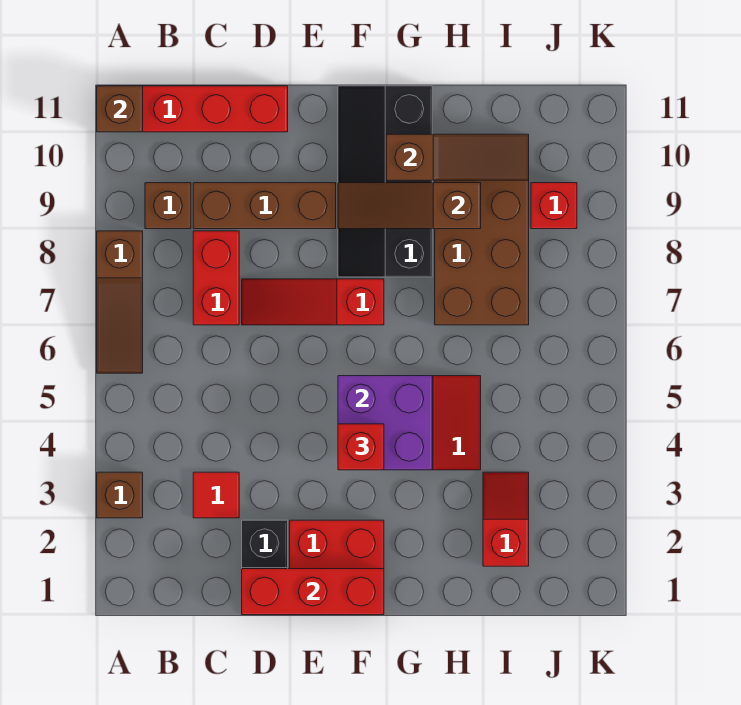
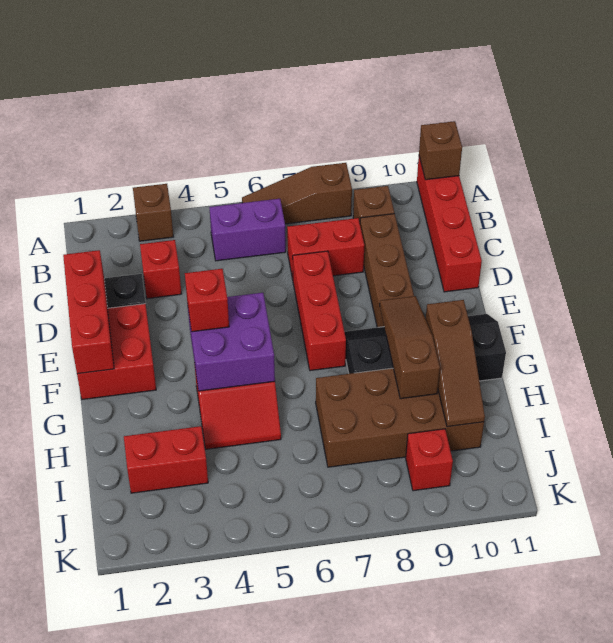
none -> purple brick B5:B6 level 1
red tile C3 level 1 -> red brick C3 level 1
red slope D7:F7 level 1 top F -> red brick D7:F7 level 1
red slope I2:I3 level 1 top 2 -> red brick I2:I3 level 1

